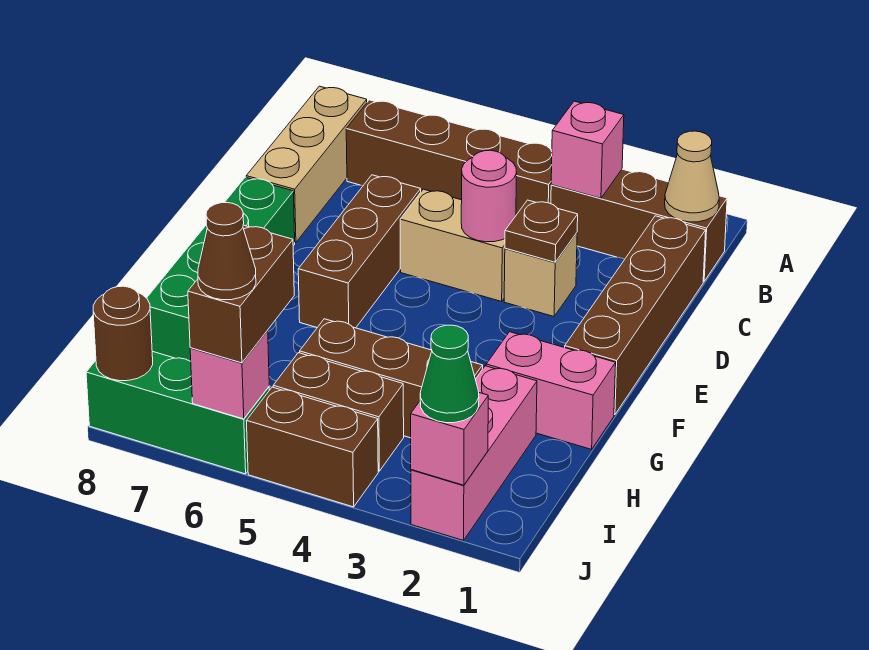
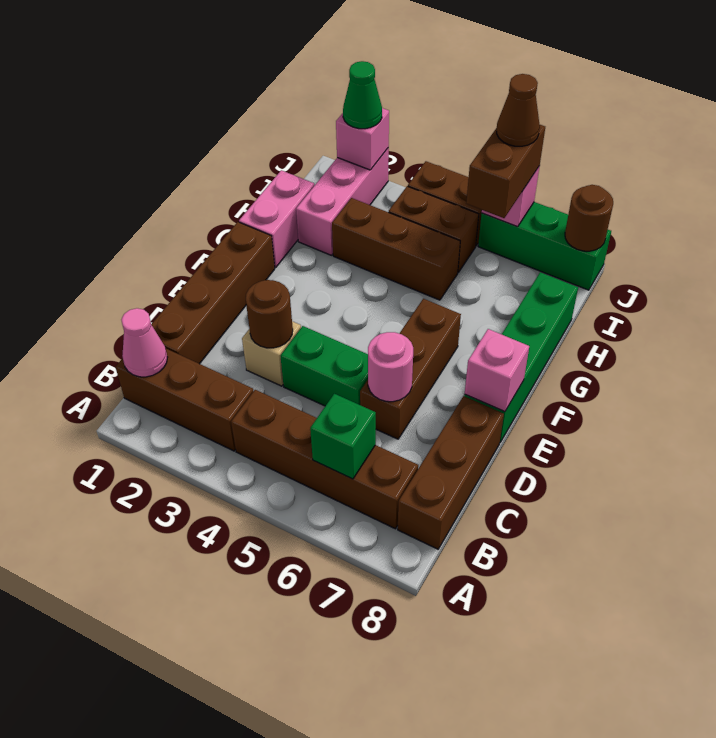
tan cone B1 level 2 -> pink cone B1 level 2
pink brick B3 level 2 -> pink brick E8 level 2
none -> green brick B6 level 2
tan brick B8:D8 level 1 -> brown brick B8:D8 level 1
brown plate D3 level 2 -> brown round brick D3 level 2
tan brick D4:D5 level 1 -> green brick D4:D5 level 1
pink round brick D4 level 2 -> pink round brick D6 level 2
pink brick G1:G2 level 1 -> pink brick G1:H1 level 1

